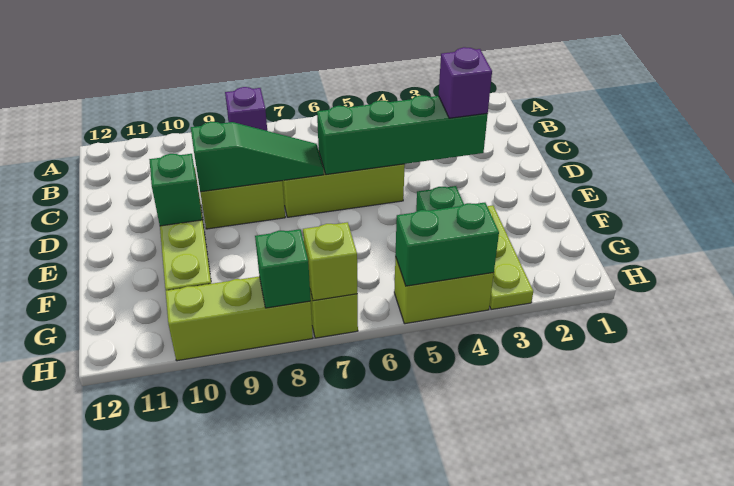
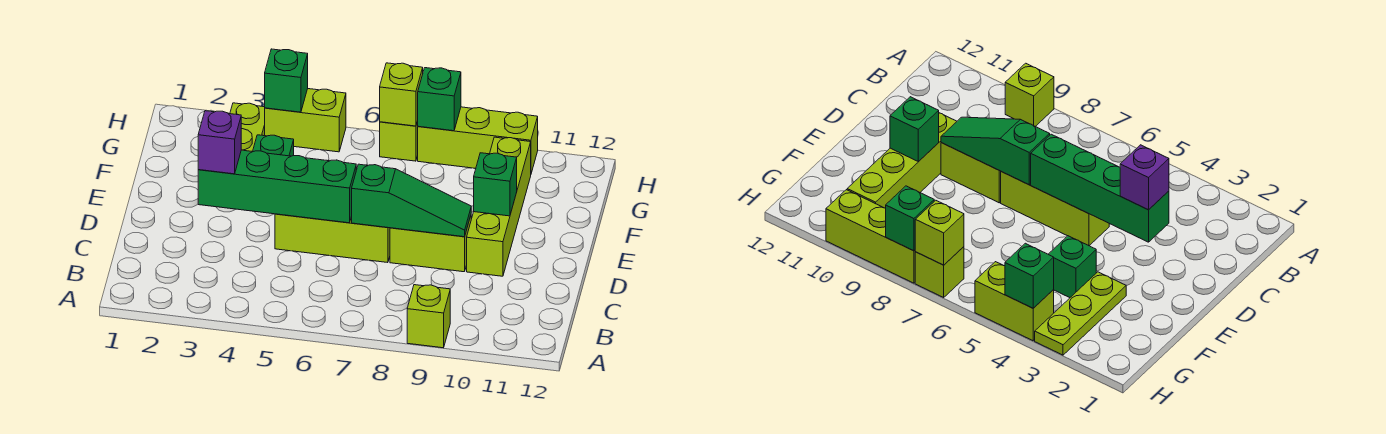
purple brick A8 level 1 -> none
none -> lime brick A9 level 1
green slope D7:D9 level 2 top 9 -> green slope D7:D9 level 2 top 7
green brick H4:H5 level 2 -> green brick H4 level 2

